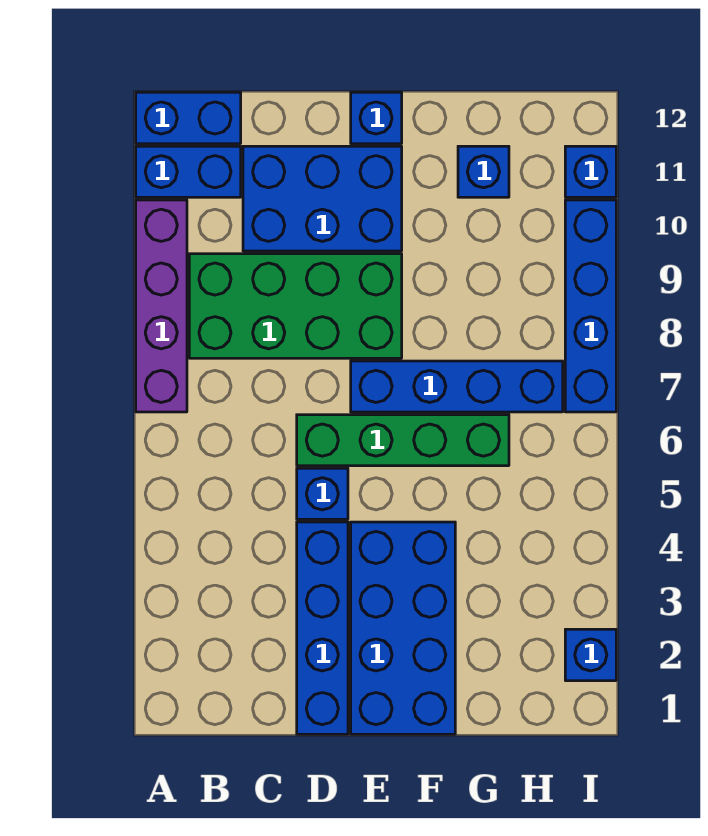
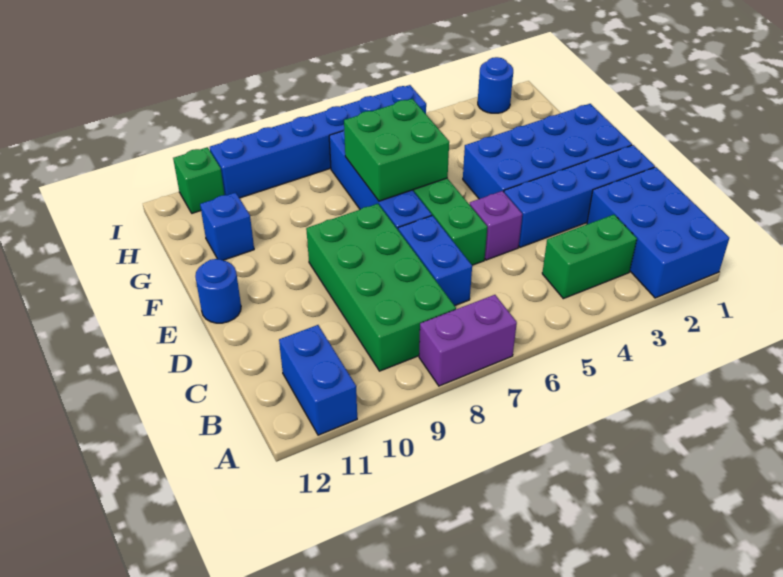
purple brick A7:A10 level 1 -> purple brick A7:A8 level 1
blue brick A12:B12 level 1 -> blue brick C7:D7 level 1
none -> green brick B3:B4 level 1
blue brick C10:E11 level 1 -> blue brick A1:C2 level 1
blue brick D5 level 1 -> purple brick D5 level 1
blue brick E12 level 1 -> blue round brick E12 level 1
none -> green brick F6:G7 level 2
blue brick I2 level 1 -> blue round brick I2 level 1
blue brick I7:I10 level 1 -> blue brick I5:I10 level 1
blue brick I11 level 1 -> green brick I11 level 1

